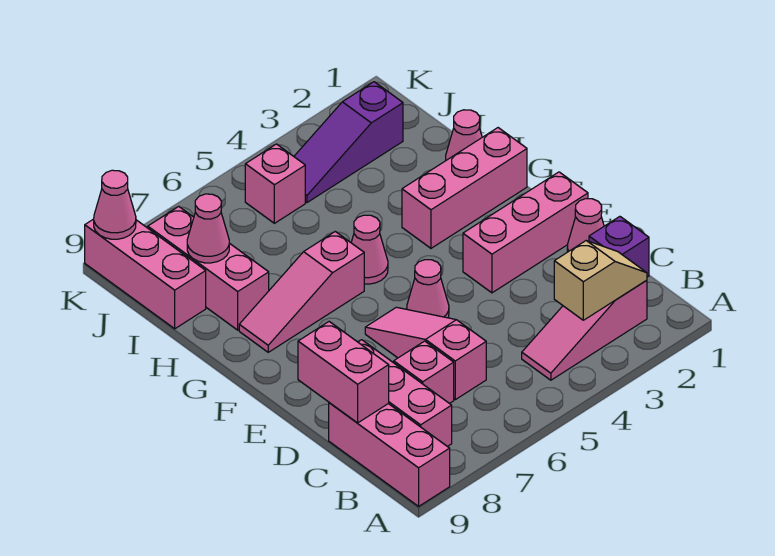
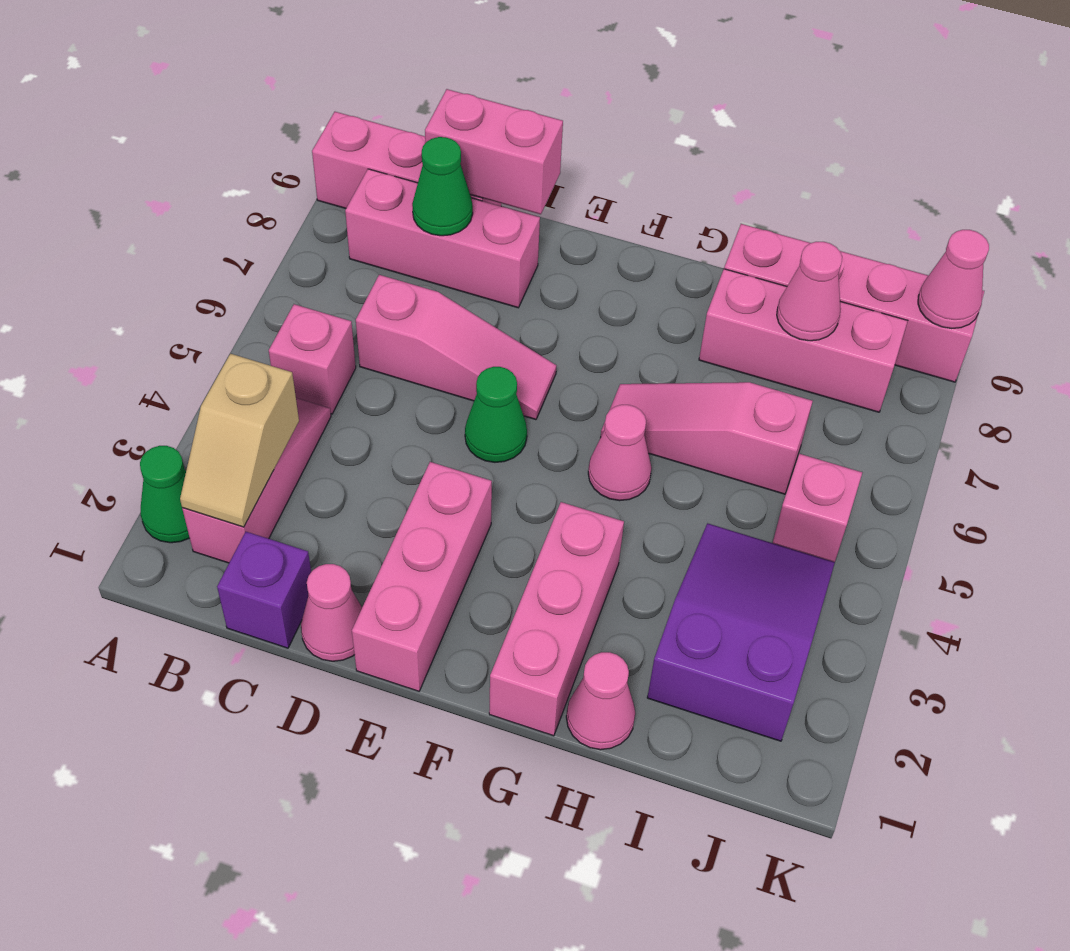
none -> green cone A2 level 1
pink brick C7 level 1 -> pink brick B5 level 1
none -> green cone C8 level 2
pink cone E5 level 1 -> green cone E5 level 1
pink slope G6:G8 level 1 top 6 -> pink slope G6:I6 level 1 top I
pink brick I9:K9 level 1 -> pink brick H9:K9 level 1
purple slope J2:J4 level 1 top 2 -> purple slope I2:J4 level 1 top 2

